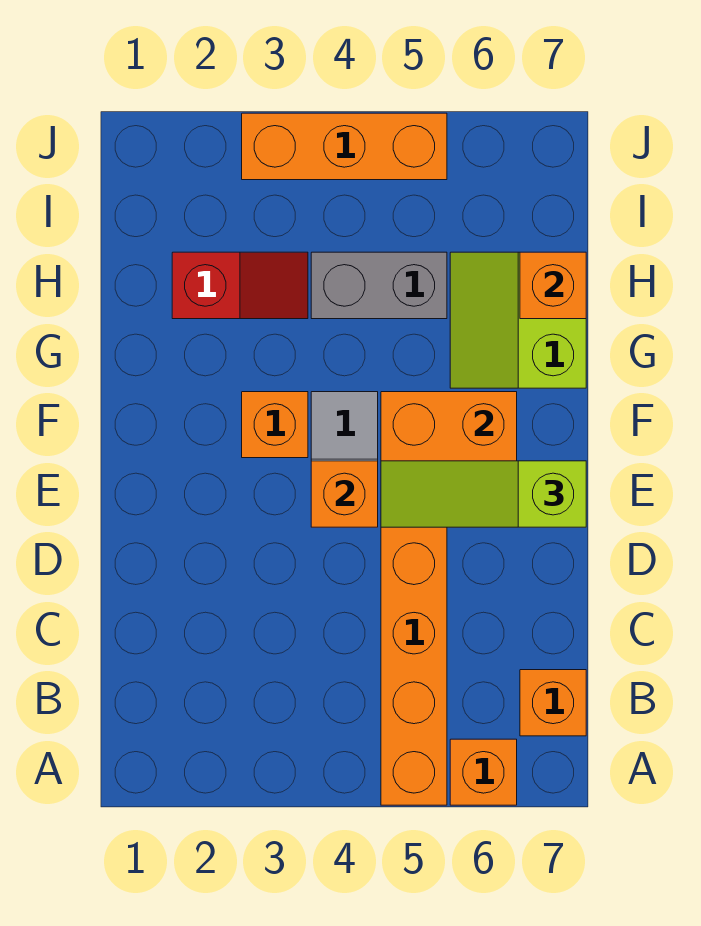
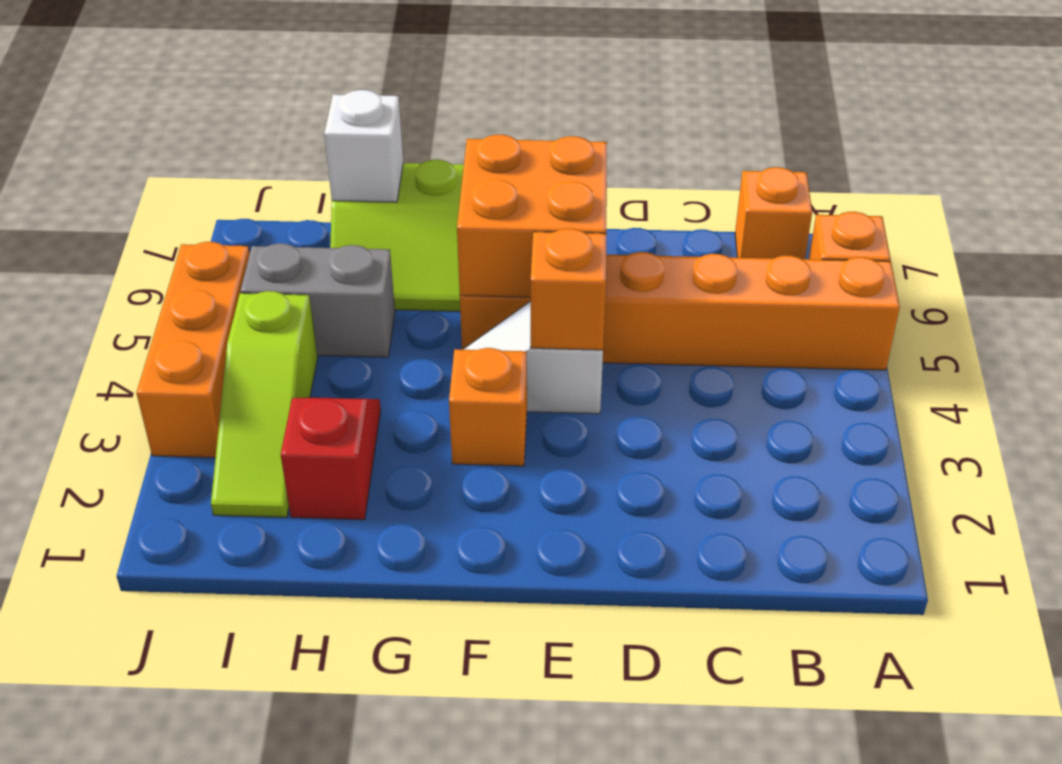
lime slope E5:E7 level 3 top 7 -> lime slope I2:I4 level 1 top 4
grey brick H4:H5 level 1 -> grey brick H5:I5 level 1
orange brick H7 level 2 -> white brick H7 level 2

